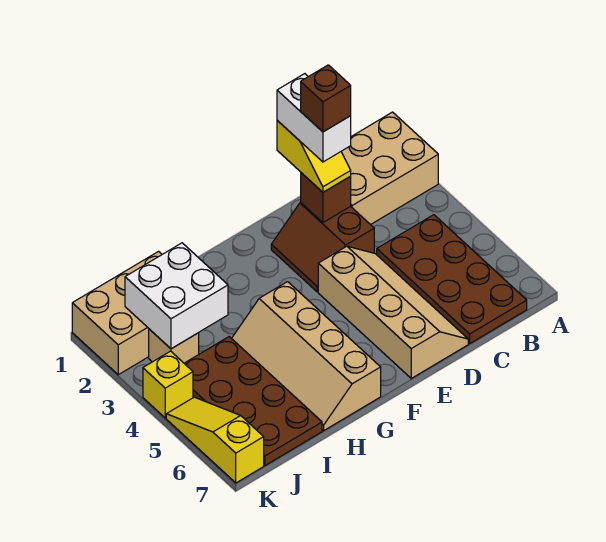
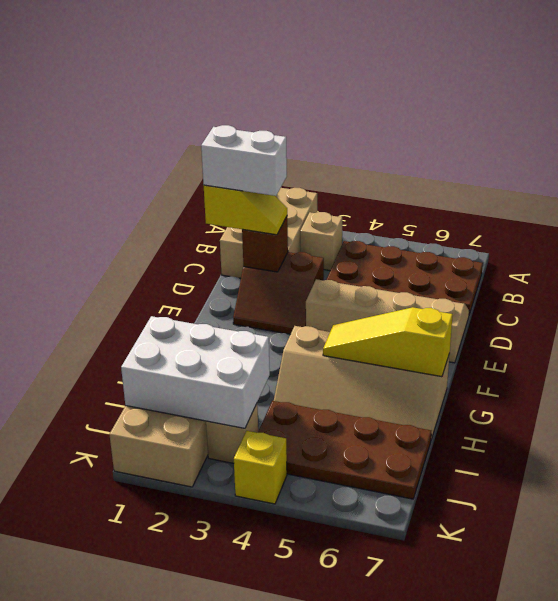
none -> tan brick B3 level 1
brown brick D2 level 5 -> none
white brick I2:J3 level 2 -> white brick I1:J3 level 2
yellow slope K5:K7 level 1 top 7 -> yellow slope G5:G7 level 2 top 7

